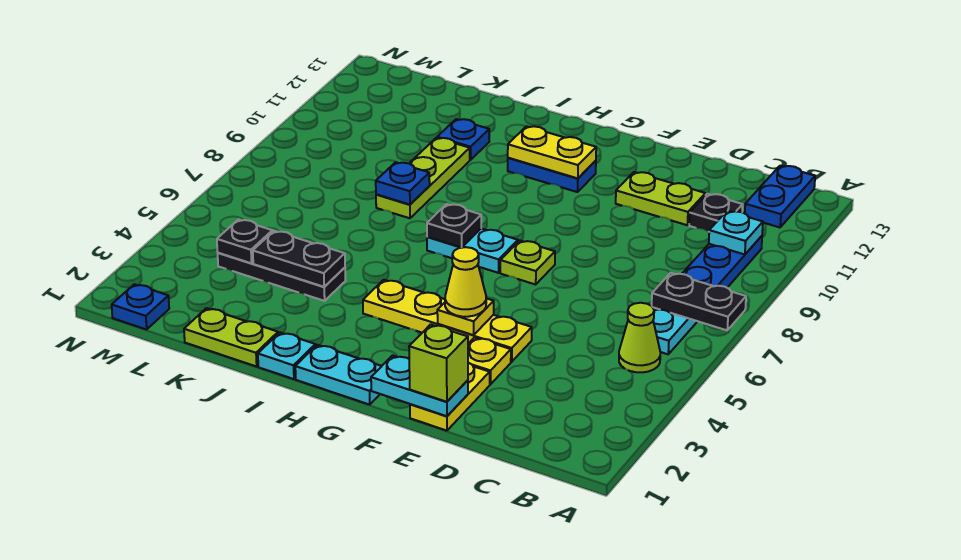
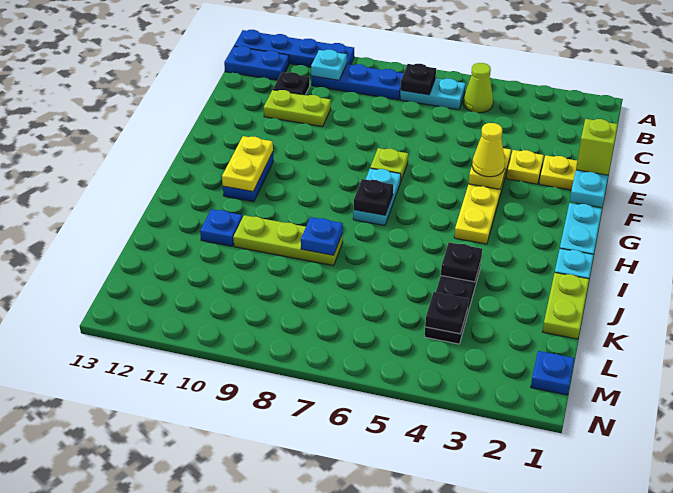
black plate A7:B7 level 2 -> black plate B7 level 2
none -> blue plate A10:A13 level 1
lime plate D11:E11 level 1 -> lime plate D10:D11 level 1
black plate J4:K4 level 2 -> black plate J4 level 2

